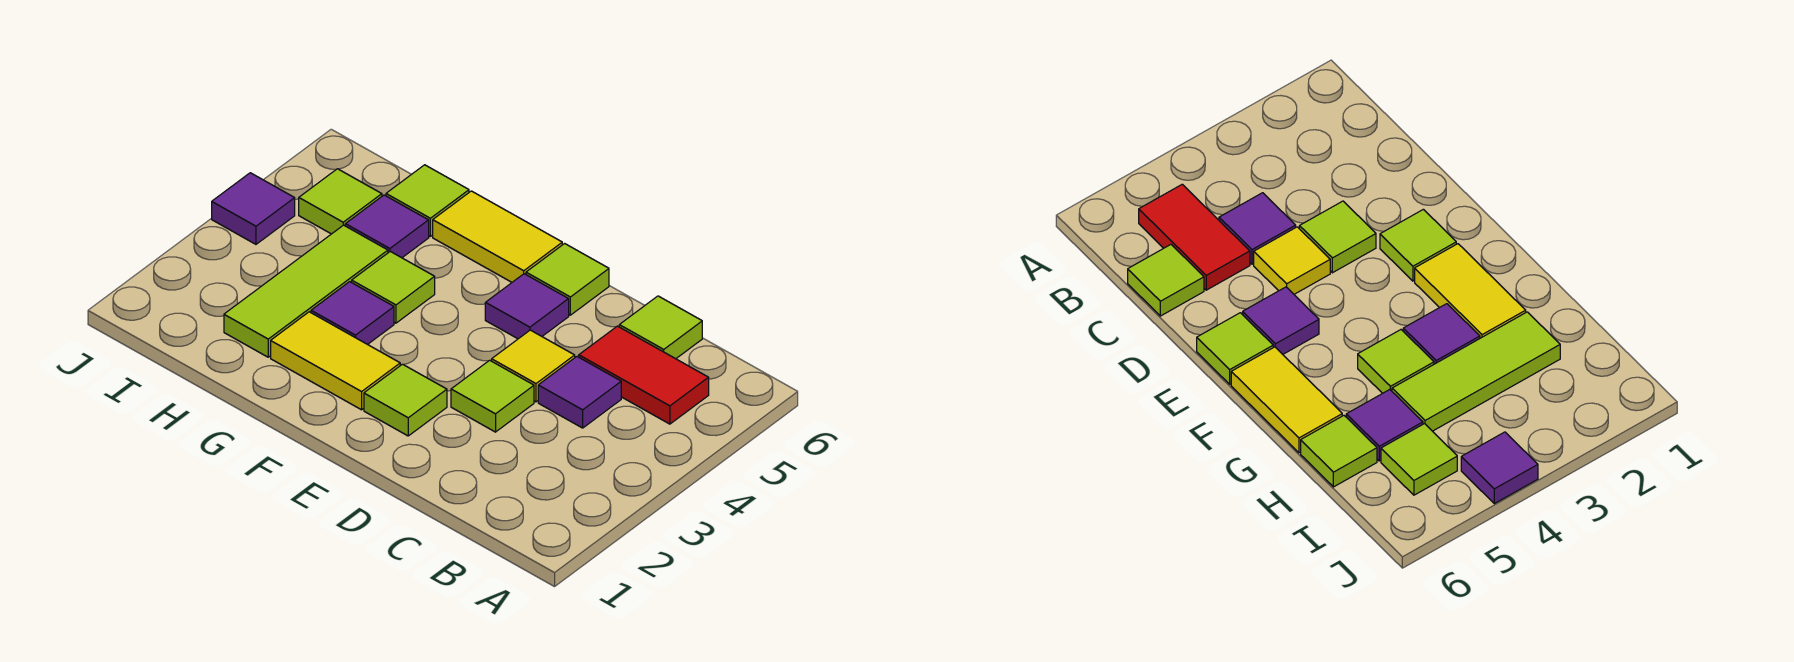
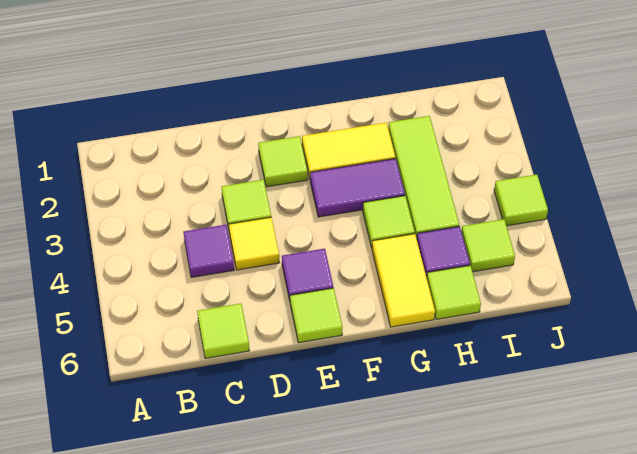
red tile B5:C5 level 1 -> none
yellow tile F6:G6 level 1 -> yellow tile G5:G6 level 1
purple tile G3 level 1 -> purple tile F3:G3 level 1
purple tile J4 level 1 -> lime tile J4 level 1

